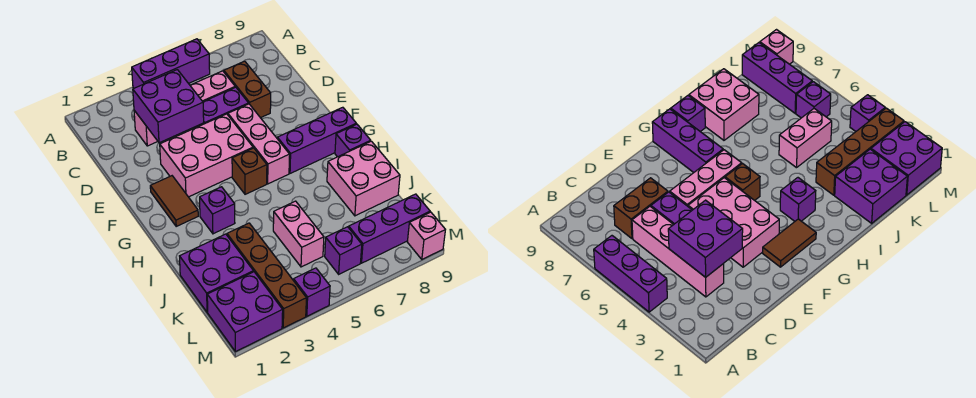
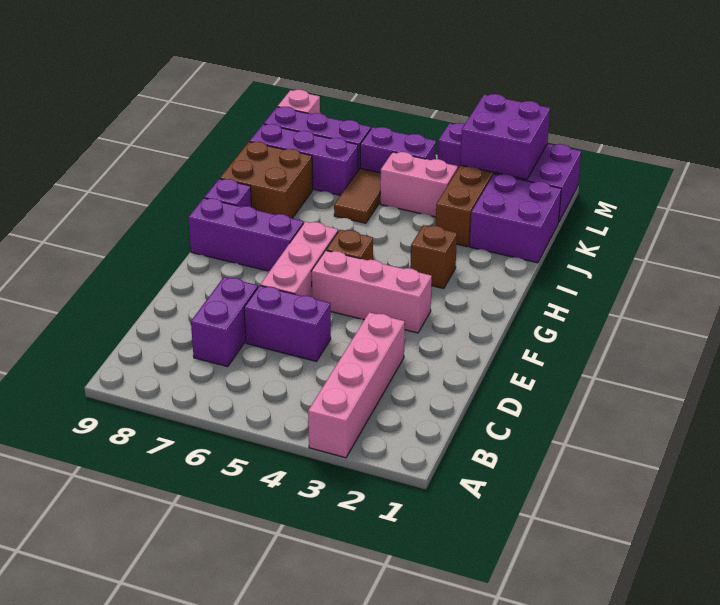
purple brick A4:A6 level 1 -> purple brick K7:K9 level 1
pink brick C3:C6 level 1 -> pink brick A3:D3 level 1
purple brick C3:D4 level 2 -> purple brick L2:M3 level 2
brown brick C7:D7 level 1 -> purple brick C7:D7 level 1
pink brick E3:F5 level 1 -> pink brick F3:F5 level 1
brown tile F2:G2 level 1 -> brown tile J6:K6 level 1
purple brick H3 level 1 -> brown brick H3 level 1
pink brick I8:J9 level 1 -> brown brick I8:J9 level 1
pink brick J5:K5 level 1 -> pink brick K4:K5 level 1
purple brick L6 level 1 -> purple brick L5:L6 level 1

